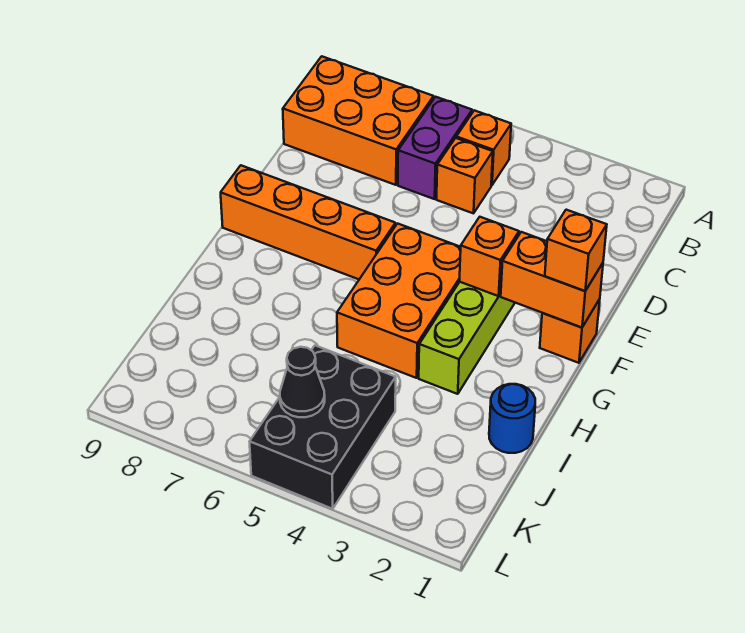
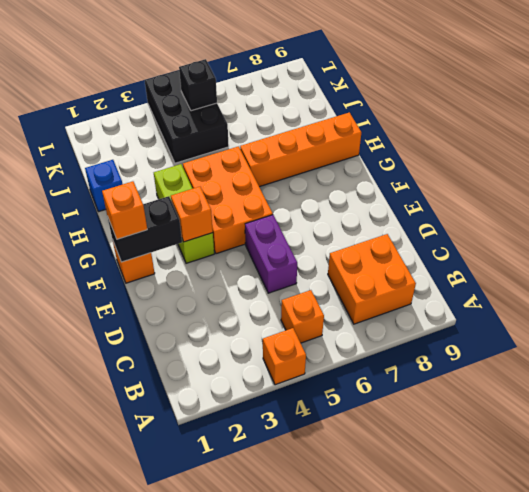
purple brick B6:C6 level 1 -> purple brick D5:E5 level 1
orange brick B7:C9 level 1 -> orange brick B7:C8 level 1
orange brick C5 level 1 -> orange brick A4 level 1
orange brick F1:F2 level 2 -> black brick F1:F2 level 2
orange brick F6:F9 level 1 -> orange brick H6:H9 level 1
blue round brick I1 level 1 -> blue brick I1 level 1
black cone K5 level 2 -> black brick K5 level 2

